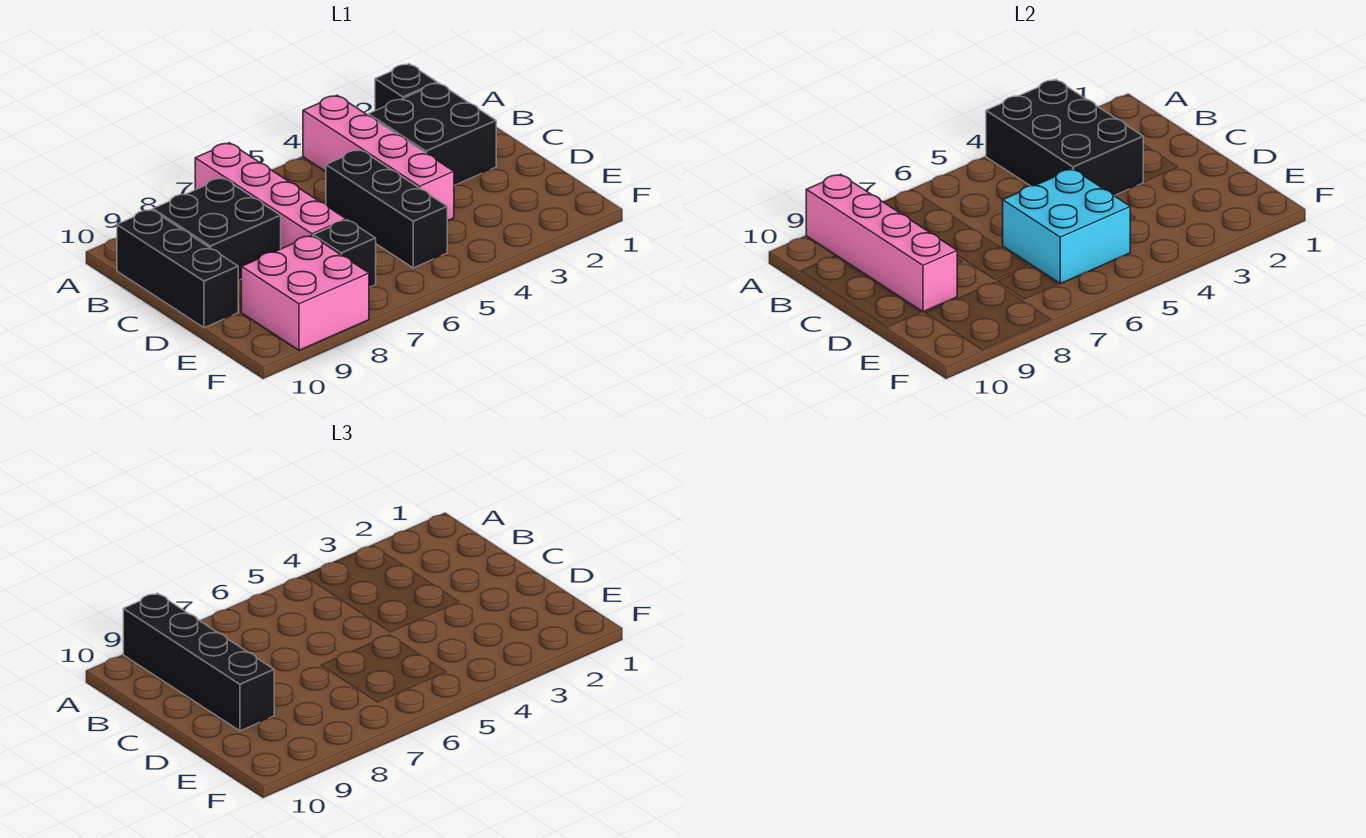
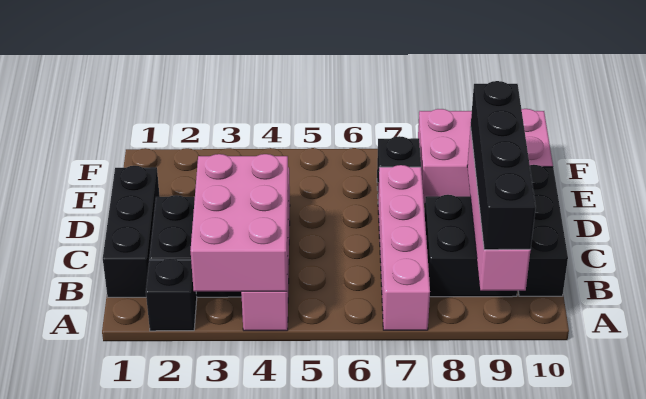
black brick A3:C4 level 2 -> pink brick A3:C4 level 2
black brick C5:E5 level 1 -> black brick B1:D1 level 1
cyan brick D5:E6 level 2 -> none
pink brick E8:F9 level 1 -> pink brick E8:F10 level 1

